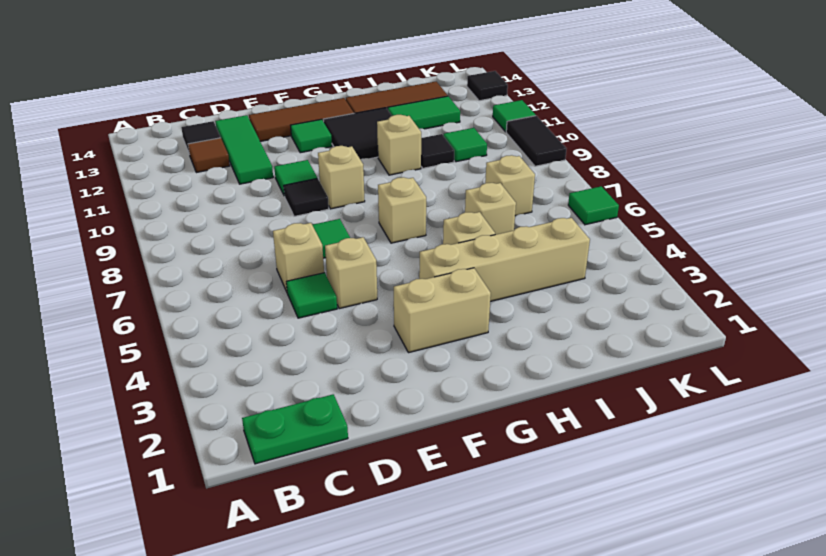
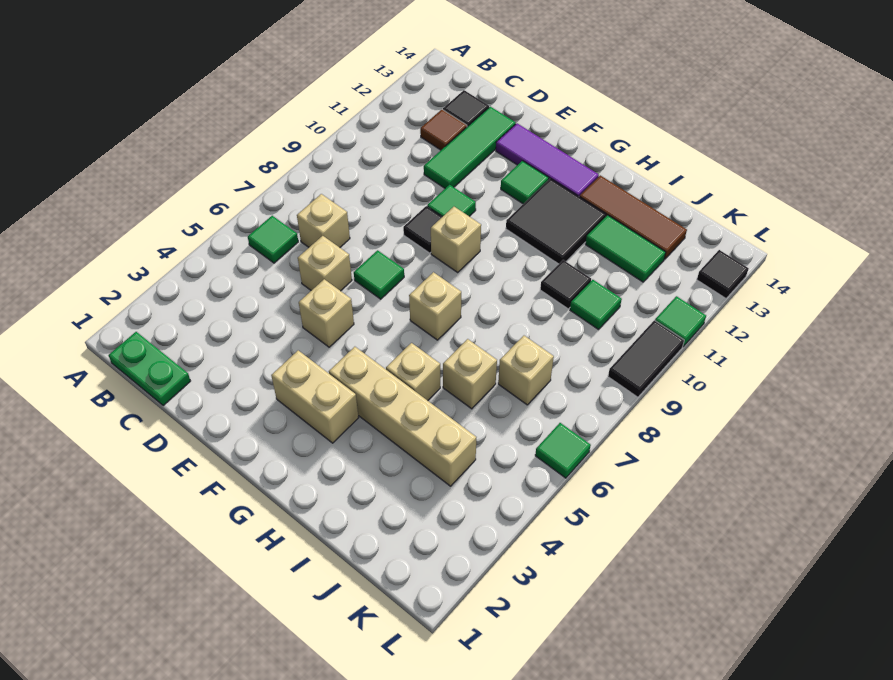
green tile D5 level 1 -> green tile B6 level 1
brown tile E13:G13 level 1 -> purple tile E13:G13 level 1
tan brick H10 level 1 -> tan brick C7 level 1

